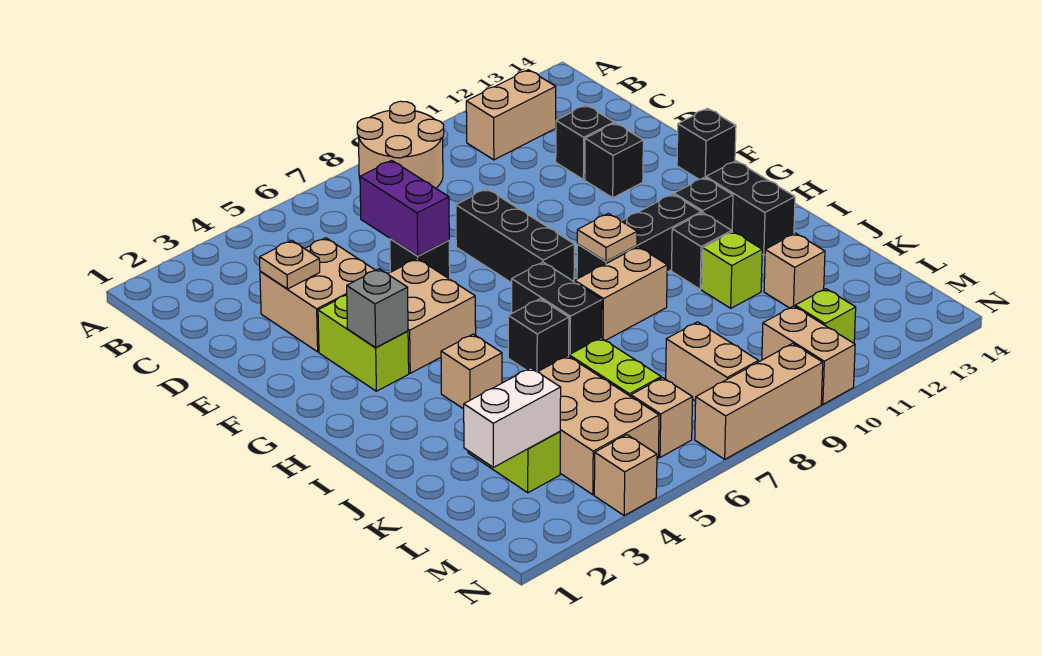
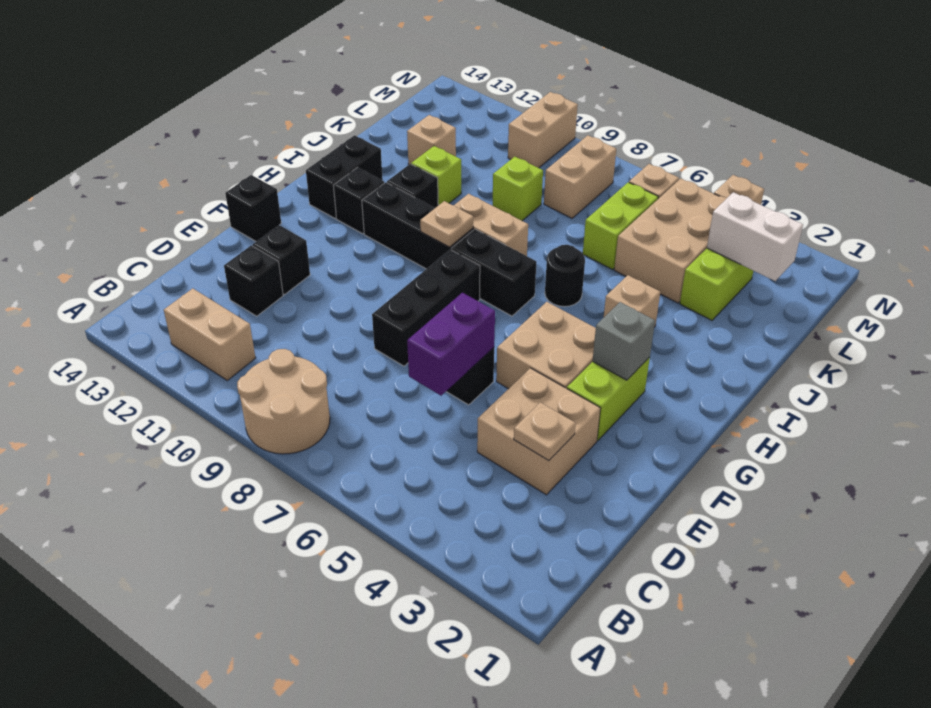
black brick H7:I7 level 1 -> black brick H7:H8 level 1
black brick I6 level 1 -> black round brick I6 level 1
lime brick M11 level 1 -> lime brick K9 level 1
tan brick N7:N9 level 1 -> none

